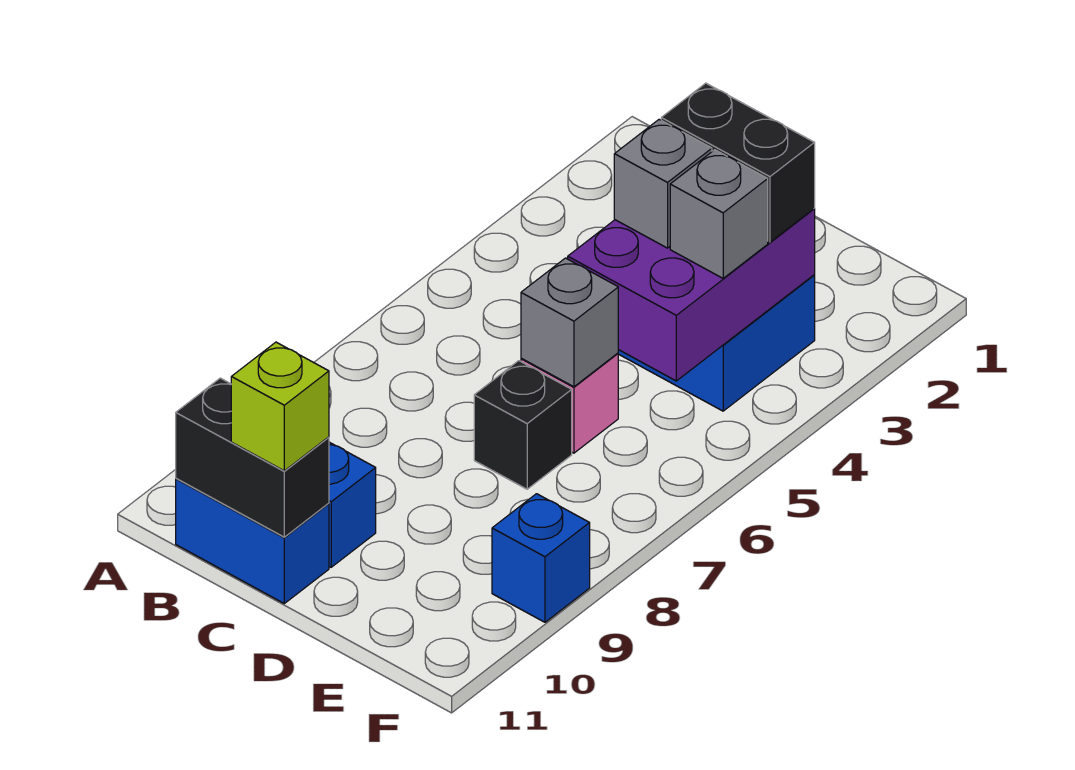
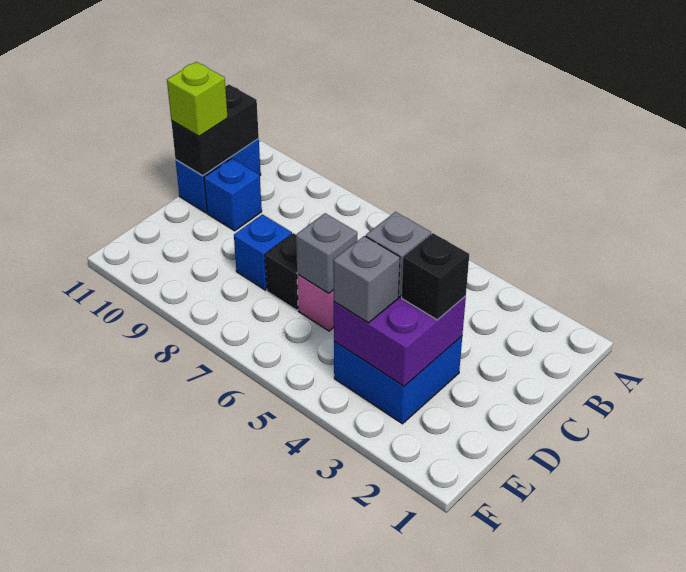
purple brick D3:E5 level 2 -> purple brick D3:E4 level 2
black brick D3:E3 level 3 -> black brick D3 level 3
blue brick F9 level 1 -> blue brick D8 level 1

